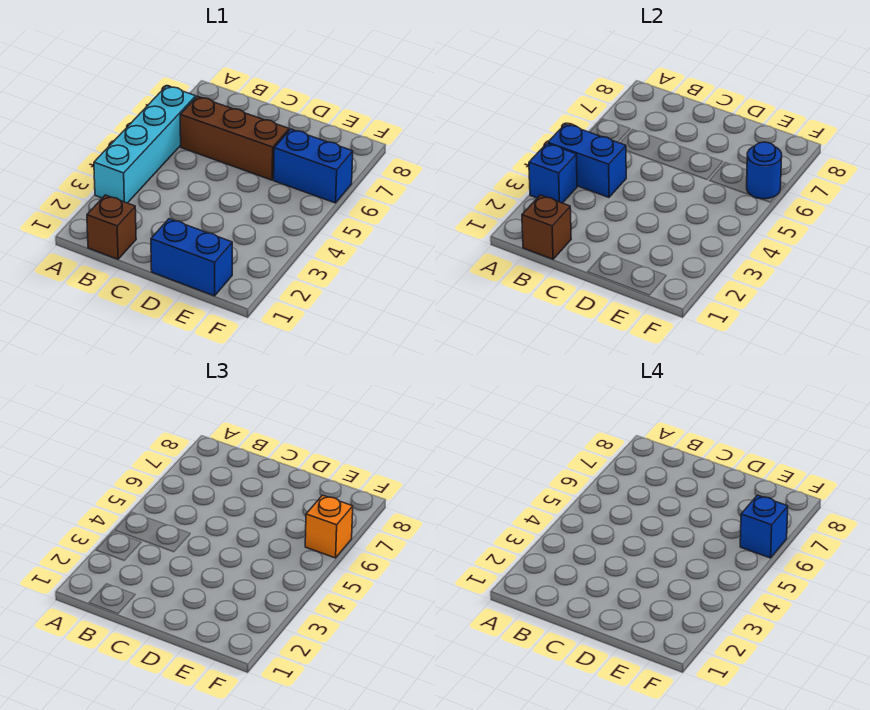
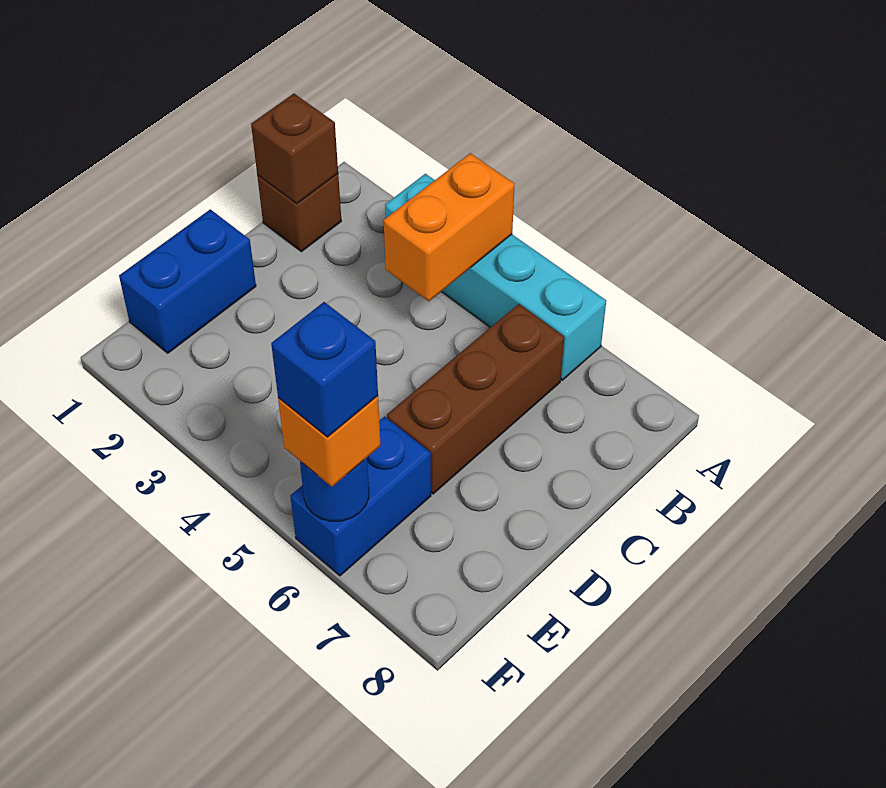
blue brick A3 level 2 -> none
blue brick A4:B4 level 2 -> orange brick A4:B4 level 2

